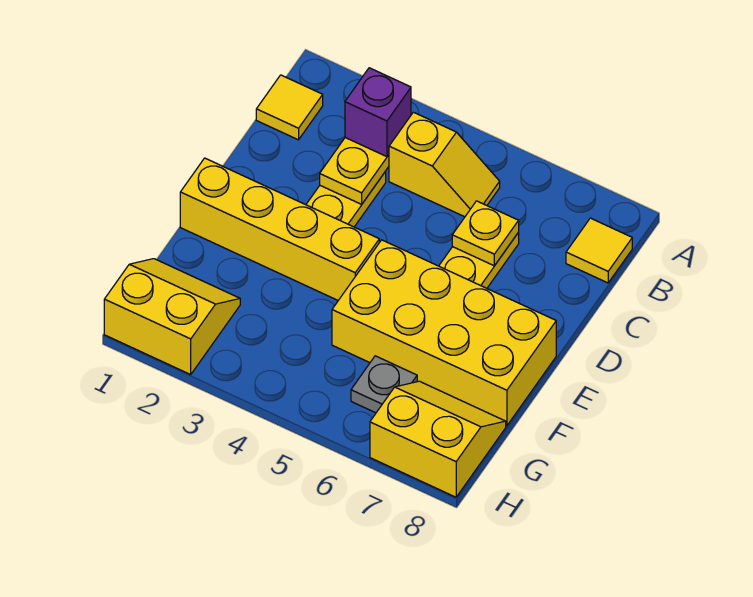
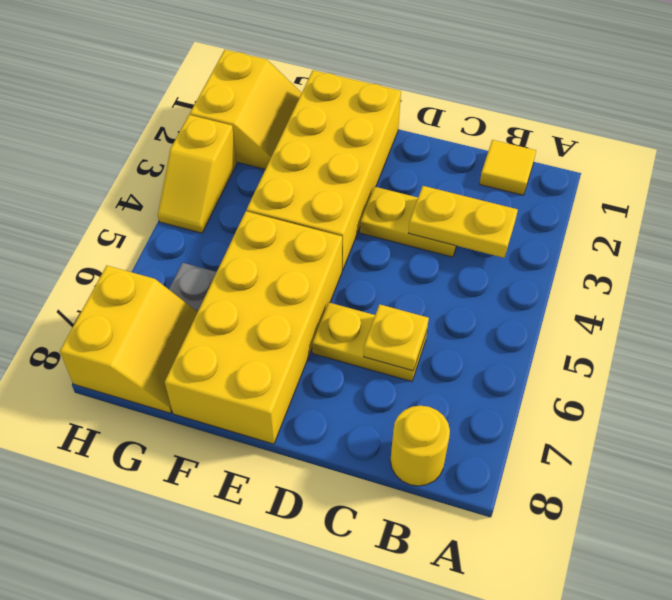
purple brick B3 level 3 -> none
yellow slope B4:B5 level 1 top 4 -> yellow slope H3:H4 level 1 top 3
yellow tile B8 level 1 -> yellow round brick B8 level 1
yellow brick E1:E4 level 1 -> yellow brick E1:F4 level 1

